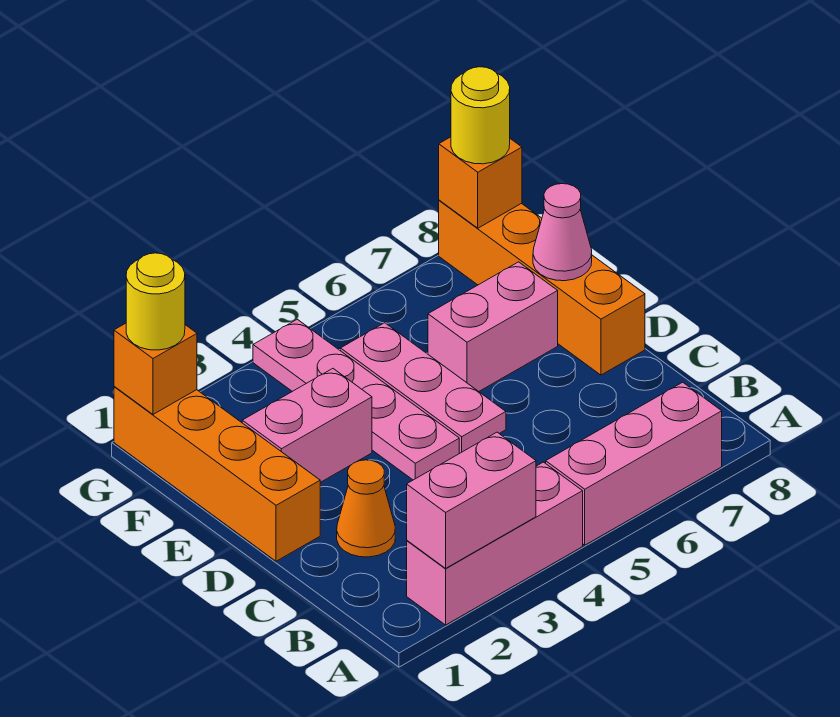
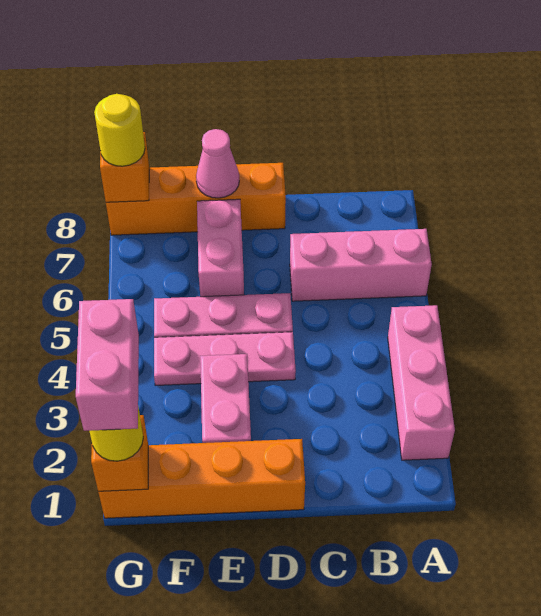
pink brick A2:A3 level 2 -> pink brick G1:G2 level 4
pink brick A5:A7 level 1 -> pink brick A6:C6 level 1
orange cone C2 level 1 -> none
pink plate D4:G4 level 1 -> pink plate D4:F4 level 1

